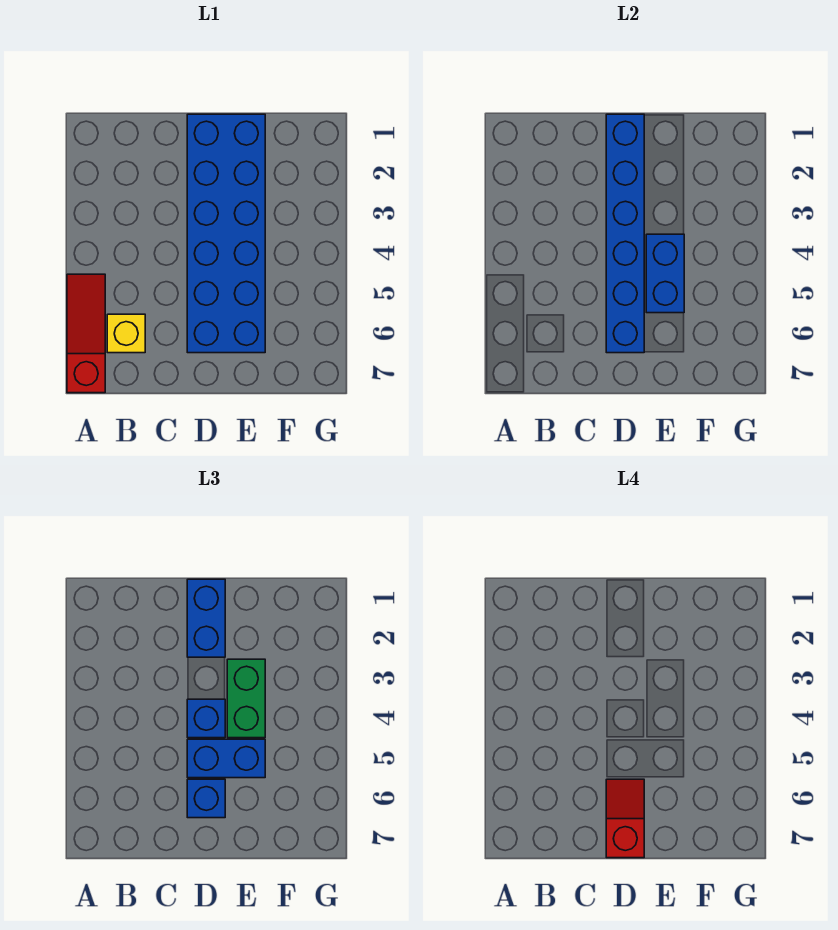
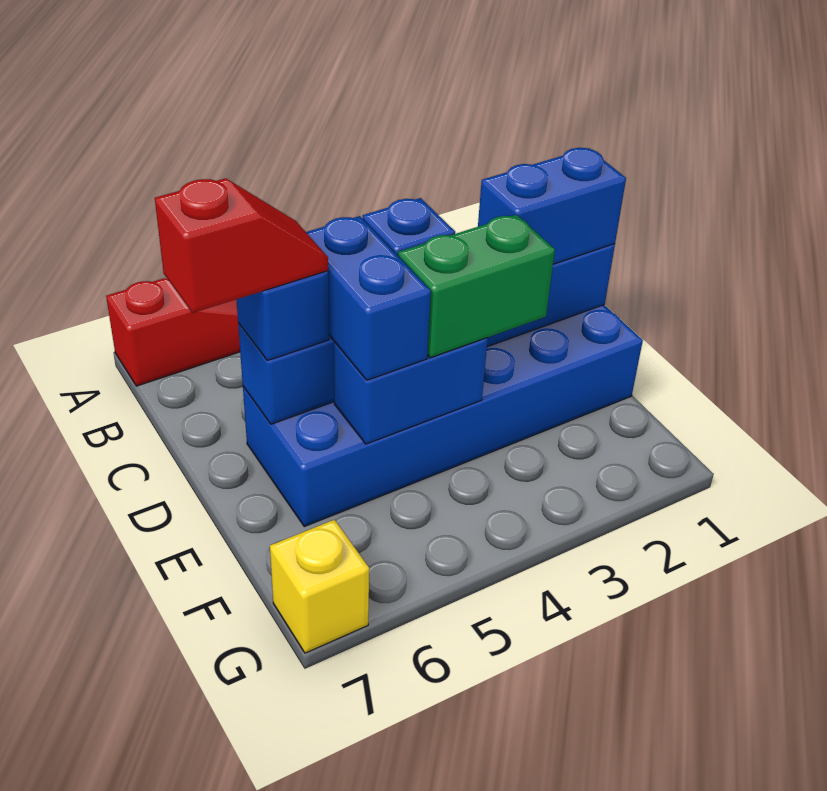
yellow brick B6 level 1 -> yellow brick G7 level 1

